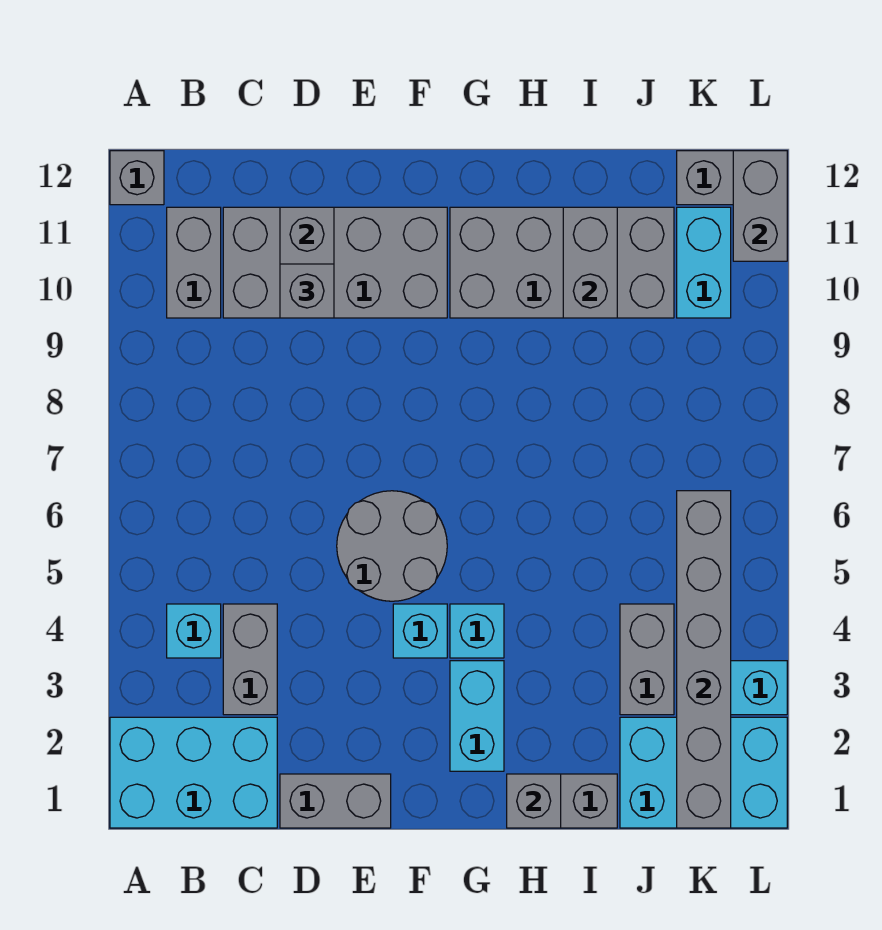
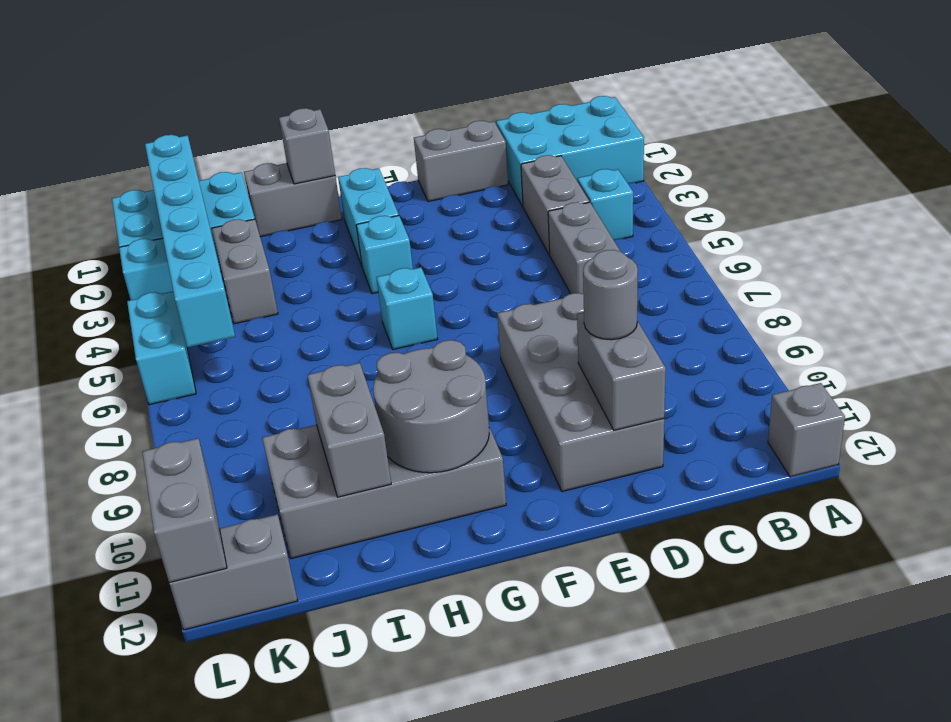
grey brick B10:B11 level 1 -> grey brick C5:C6 level 1
grey brick C10:F11 level 1 -> grey brick D8:E11 level 1
grey brick D10 level 3 -> grey round brick D10 level 3
grey round brick E5:F6 level 1 -> grey round brick G10:H11 level 2
cyan brick F4 level 1 -> cyan brick G6 level 1
grey brick K1:K6 level 2 -> cyan brick K1:K6 level 2
cyan brick K10:K11 level 1 -> cyan brick L5:L6 level 1

